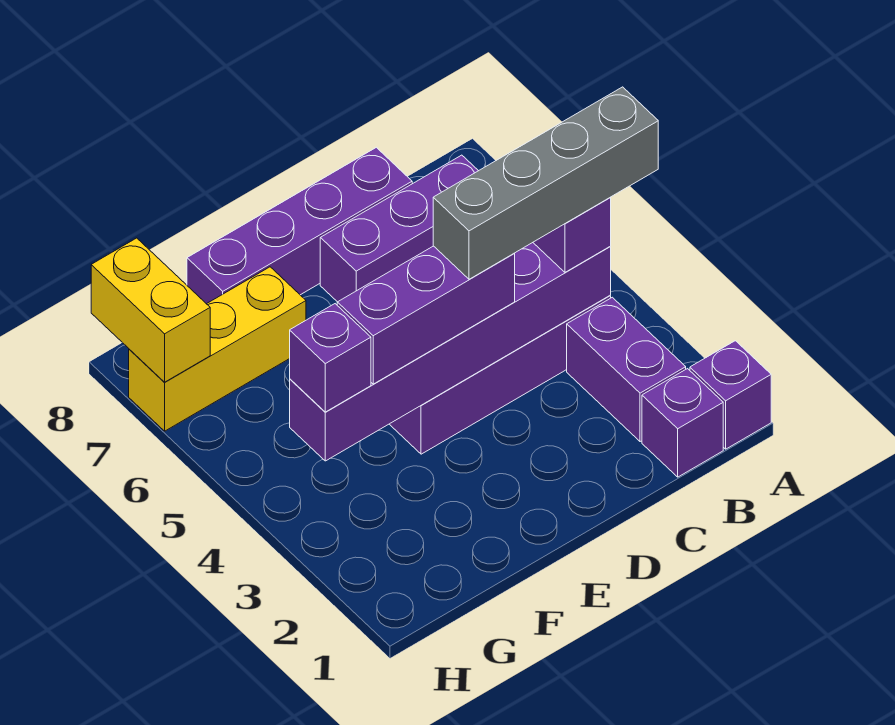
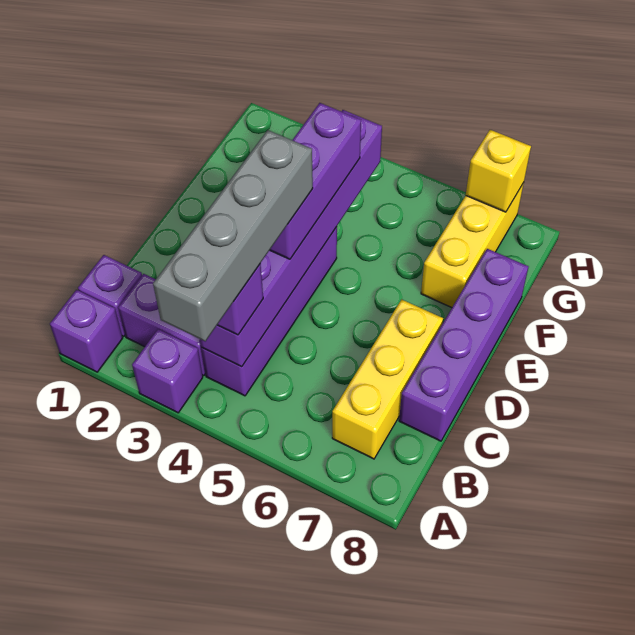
purple brick B7:D7 level 1 -> yellow brick B7:D7 level 1
purple brick G4 level 3 -> purple brick A3 level 1
yellow brick H7:H8 level 2 -> yellow brick H7 level 2

